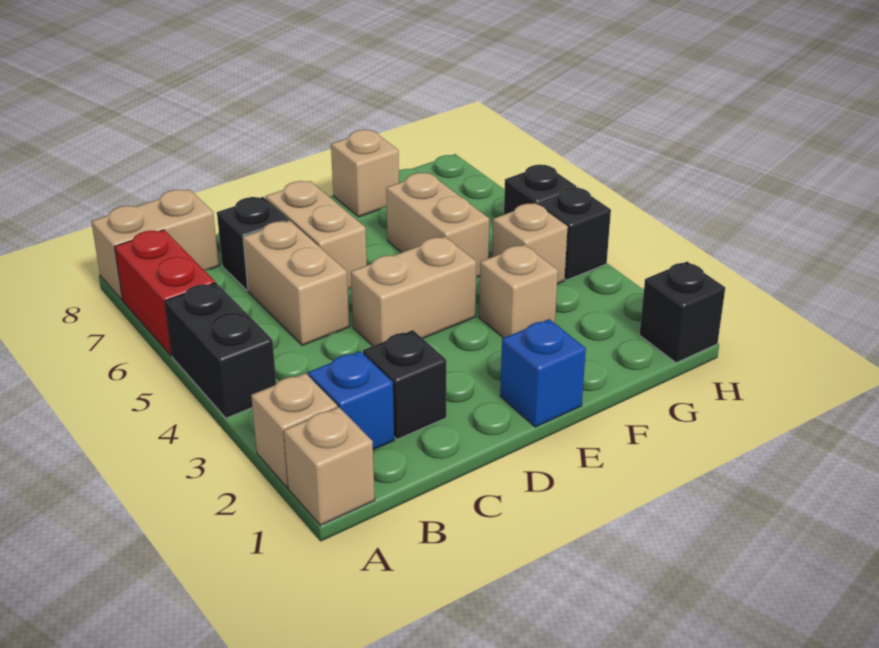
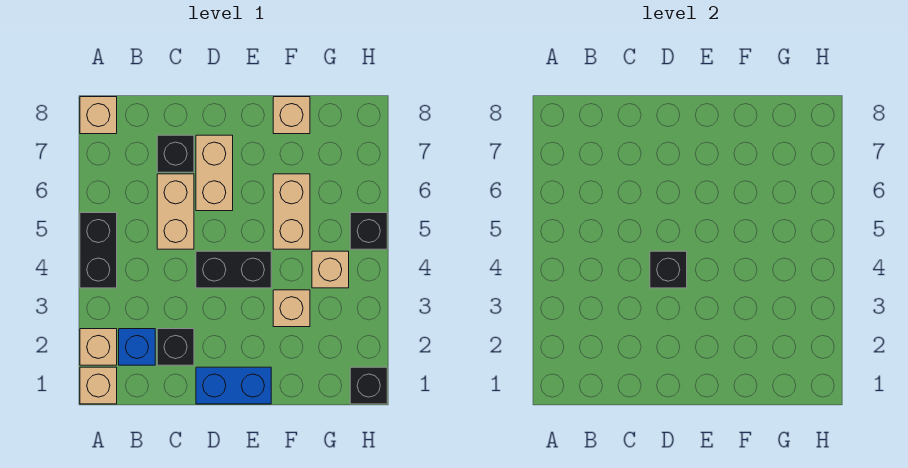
red brick A6:A7 level 1 -> none
tan brick A8:B8 level 1 -> tan brick A8 level 1
tan brick D4:E4 level 1 -> black brick D4:E4 level 1
blue brick E1 level 1 -> blue brick D1:E1 level 1
black brick H4 level 1 -> black brick D4 level 2

